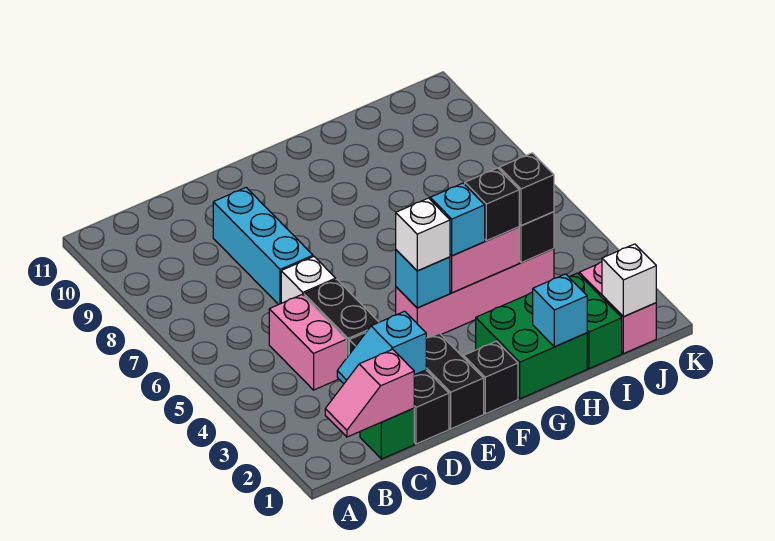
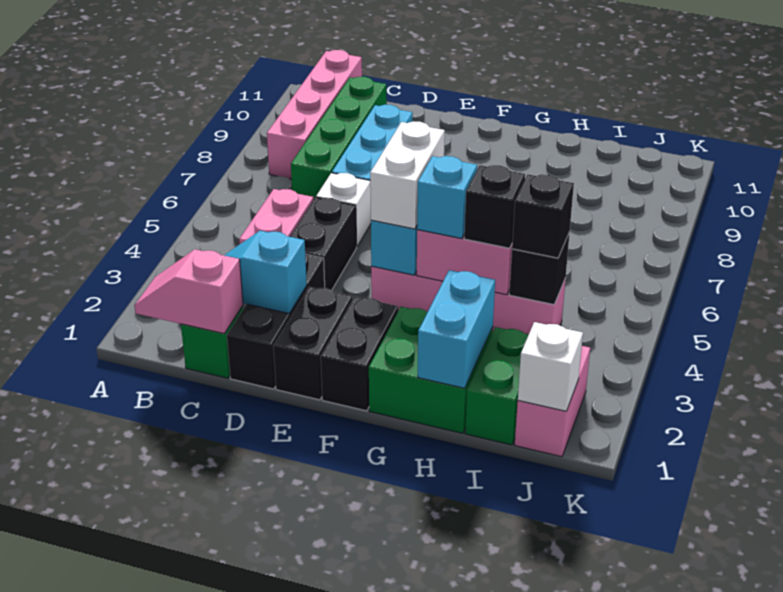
none -> pink brick B8:B11 level 1
none -> green brick C7:C10 level 1
black brick F1 level 1 -> black brick F1:F2 level 1
white brick F4 level 3 -> white brick F4:F5 level 3
cyan brick H1 level 2 -> cyan brick H1:H2 level 2

